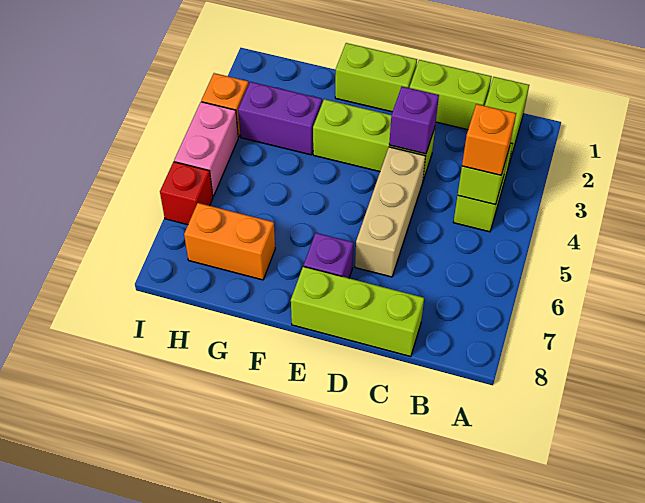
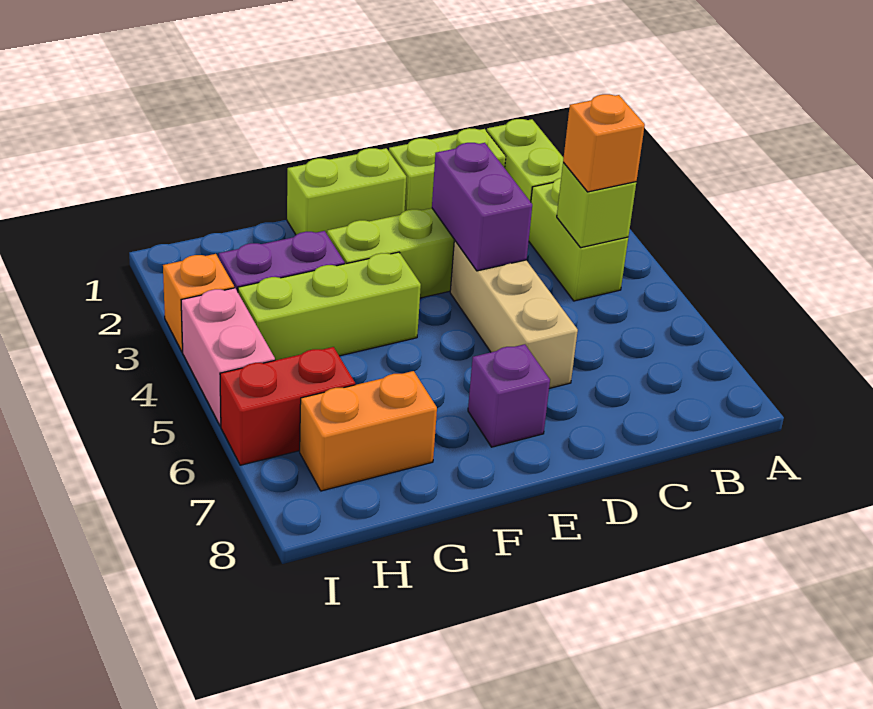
lime brick C8:E8 level 1 -> lime brick F4:H4 level 1
purple brick D3 level 2 -> purple brick D3:D4 level 2
red brick I6 level 1 -> red brick H6:I6 level 1

